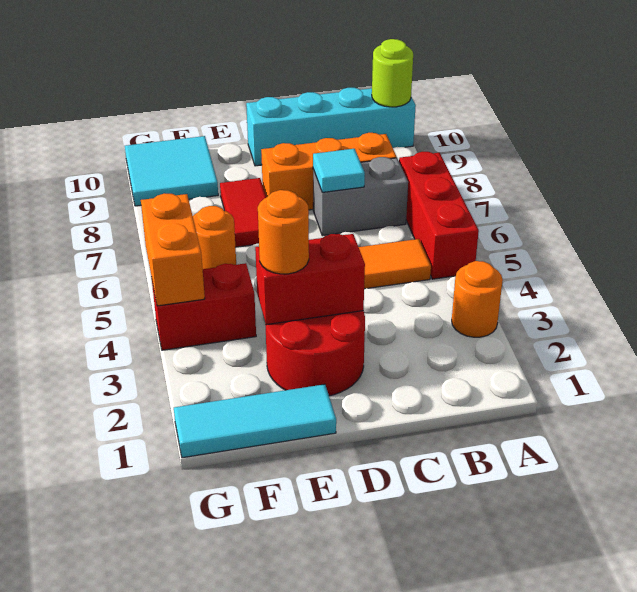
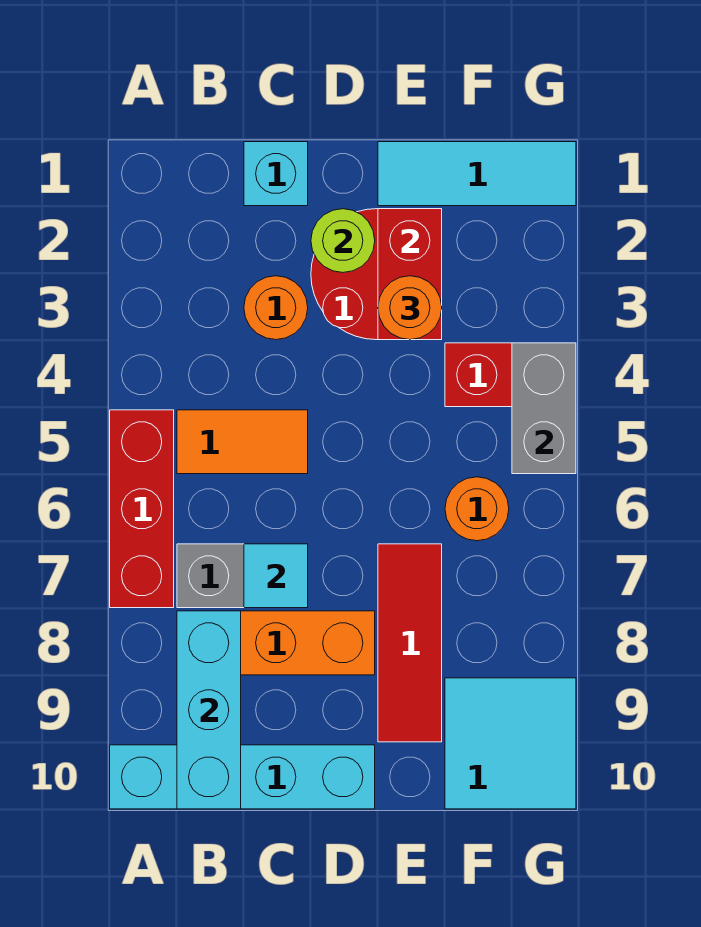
orange round brick A3 level 1 -> orange round brick C3 level 1
lime round brick A10 level 2 -> lime round brick D2 level 2
none -> cyan brick B8:B10 level 2
none -> cyan brick C1 level 1
red brick D3:E3 level 2 -> red brick E2:E3 level 2
red tile E7:E8 level 1 -> red tile E7:E9 level 1
orange brick G4:G5 level 2 -> grey brick G4:G5 level 2

